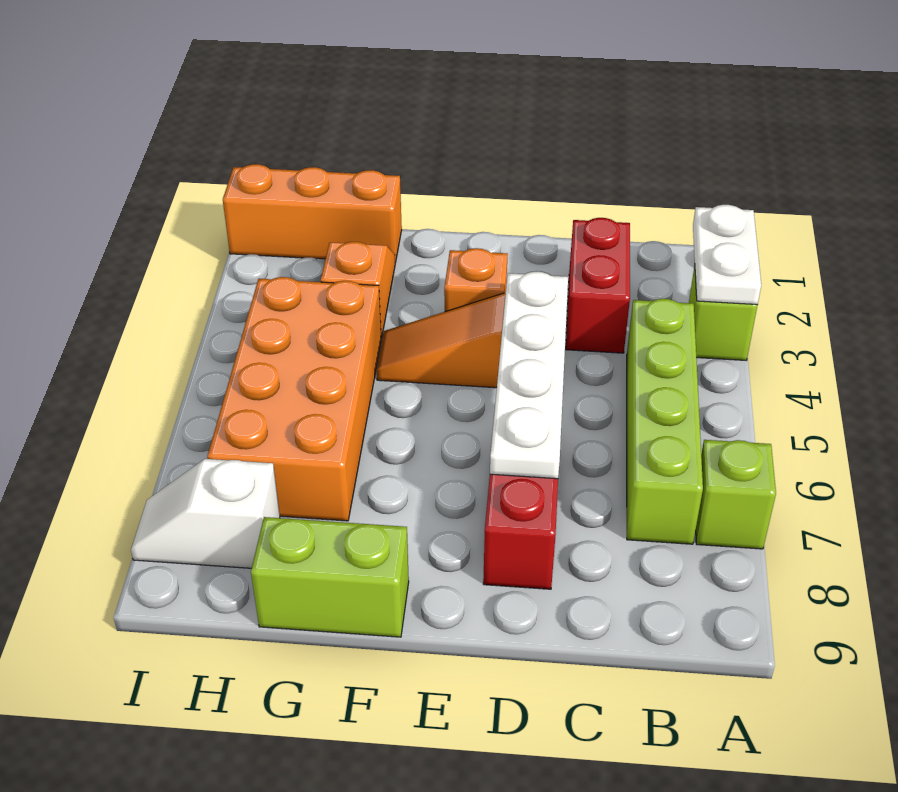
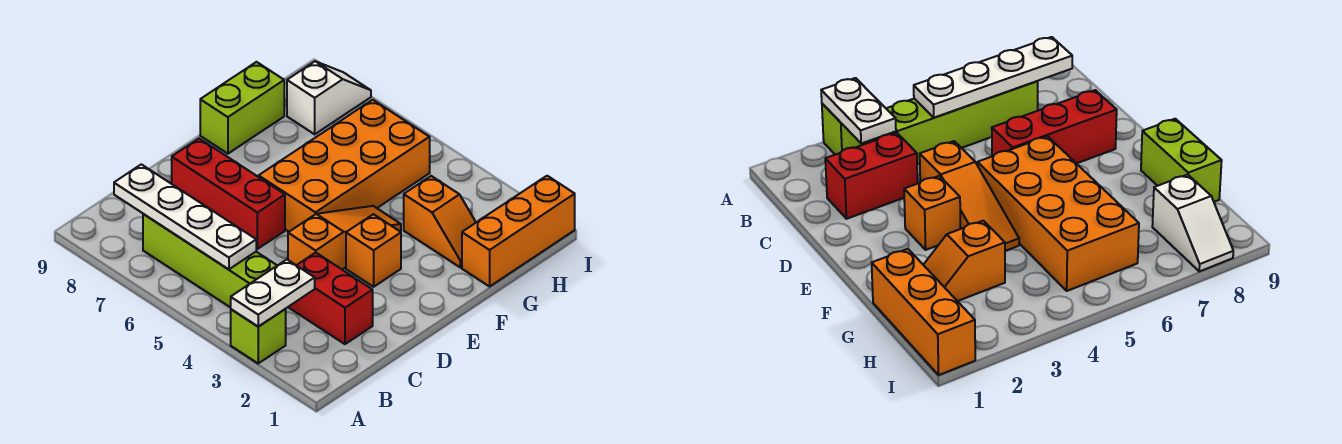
white plate A2:A3 level 2 -> white plate A3:B3 level 2
lime brick A7 level 1 -> none
white plate D4:D7 level 2 -> white plate B5:B8 level 2
orange brick G4:H7 level 1 -> orange brick E5:H6 level 1

